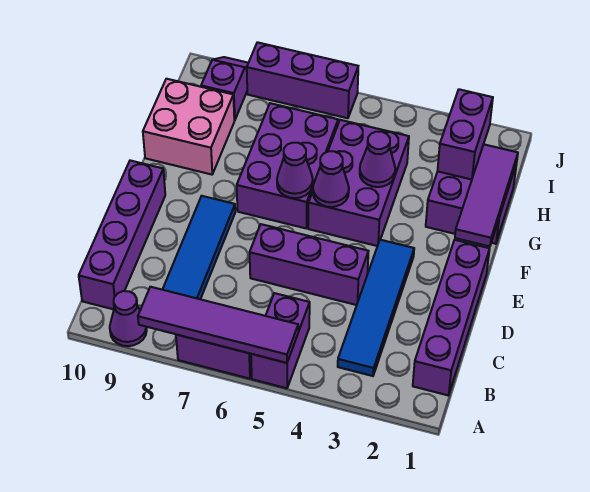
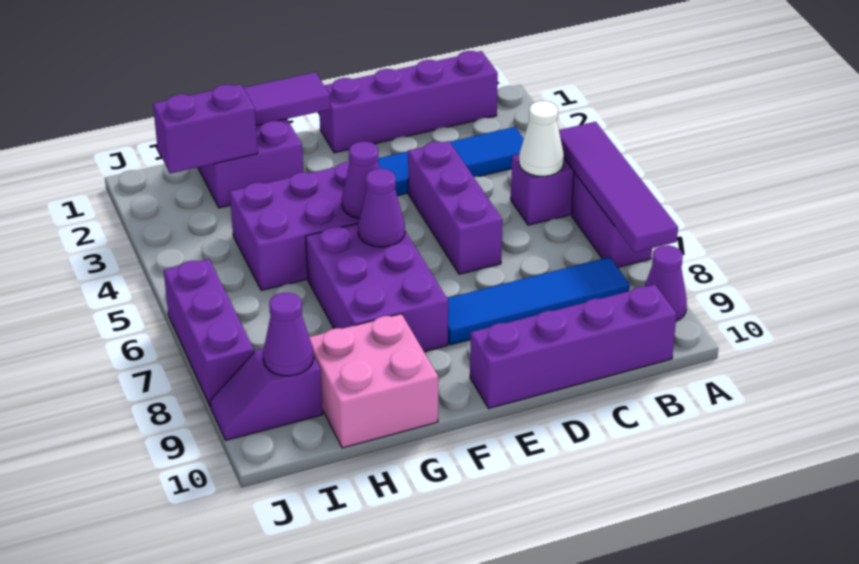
none -> white cone B5 level 2
purple brick F6:H7 level 1 -> purple brick F6:G8 level 1
purple cone G4 level 2 -> purple cone I9 level 2

